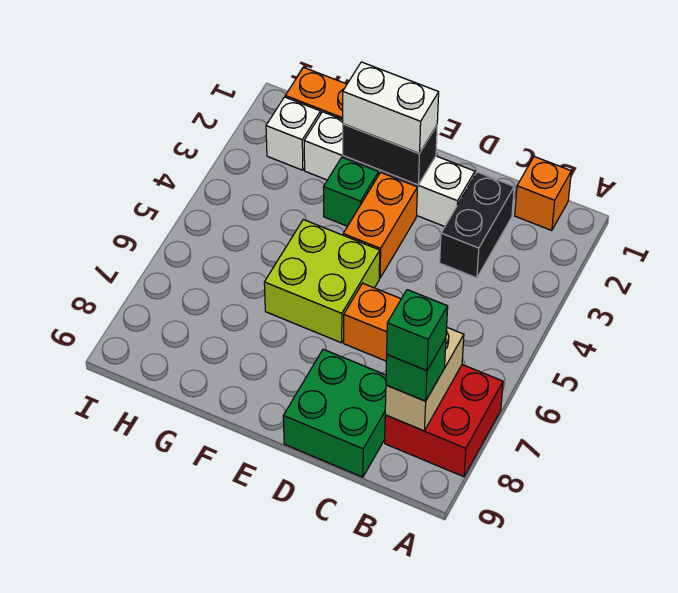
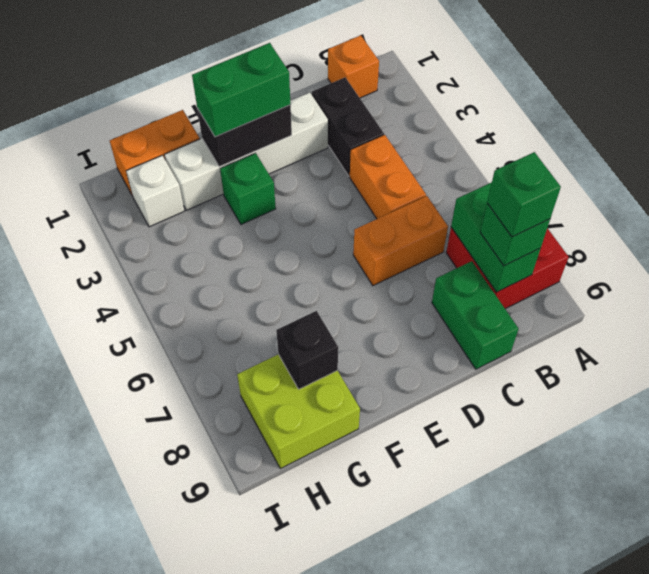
tan brick B7:B8 level 2 -> green brick B7:B8 level 2
green brick C8:D9 level 1 -> green brick C8:C9 level 1
white brick E2:F2 level 3 -> green brick E2:F2 level 3
orange brick E3:E4 level 1 -> orange brick C4:C5 level 1
lime brick E5:F6 level 1 -> lime brick G8:H9 level 1
none -> black brick G8 level 2

